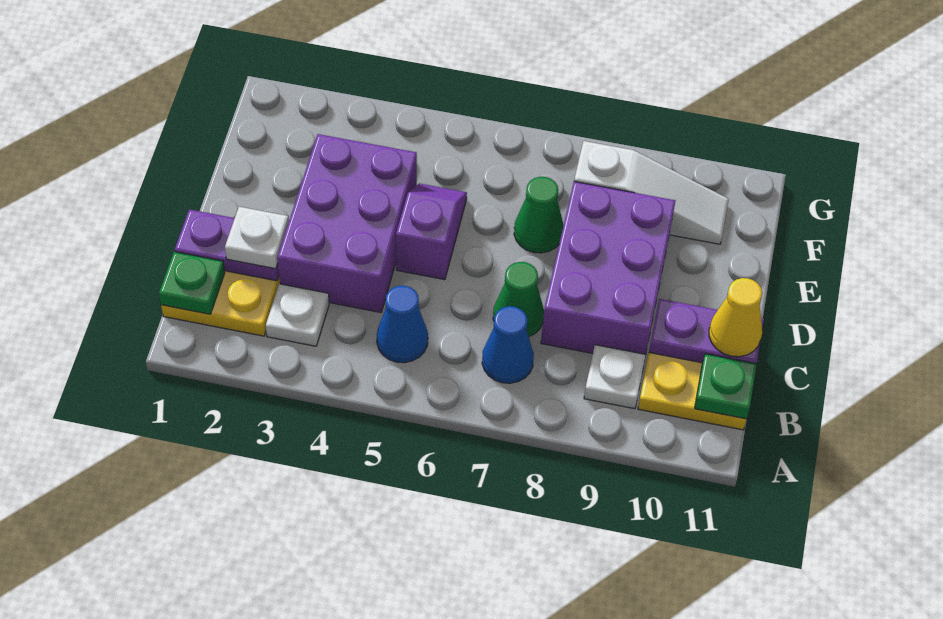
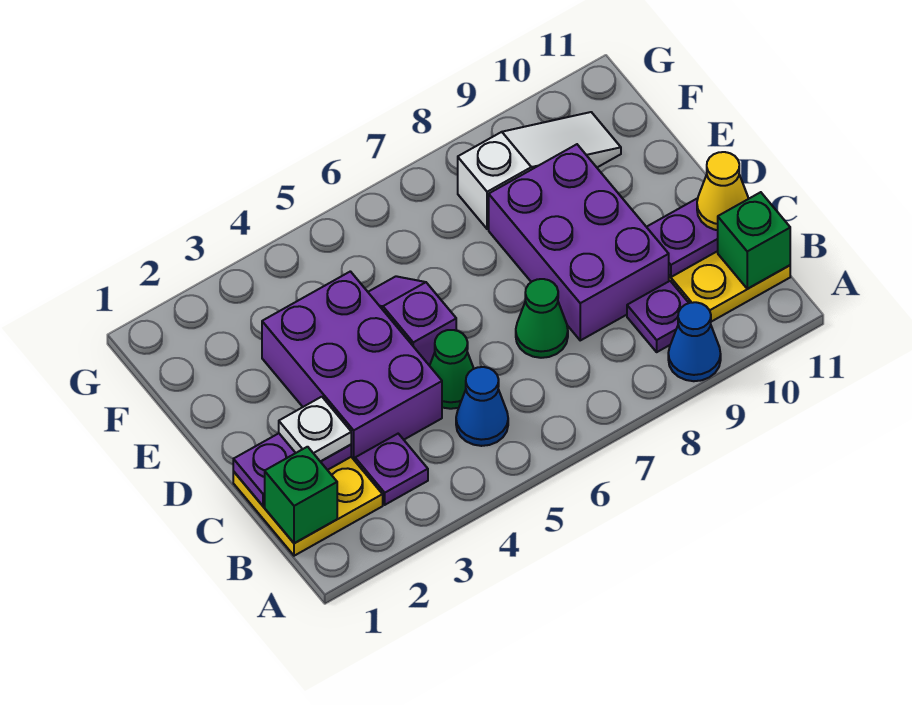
green plate B1 level 2 -> green brick B1 level 2
white plate B3 level 1 -> purple plate B3 level 1
blue cone B7 level 1 -> blue cone A9 level 1
white plate B9 level 1 -> purple plate B9 level 1
green plate B11 level 2 -> green brick B11 level 2
green cone E7 level 1 -> green cone C5 level 1

